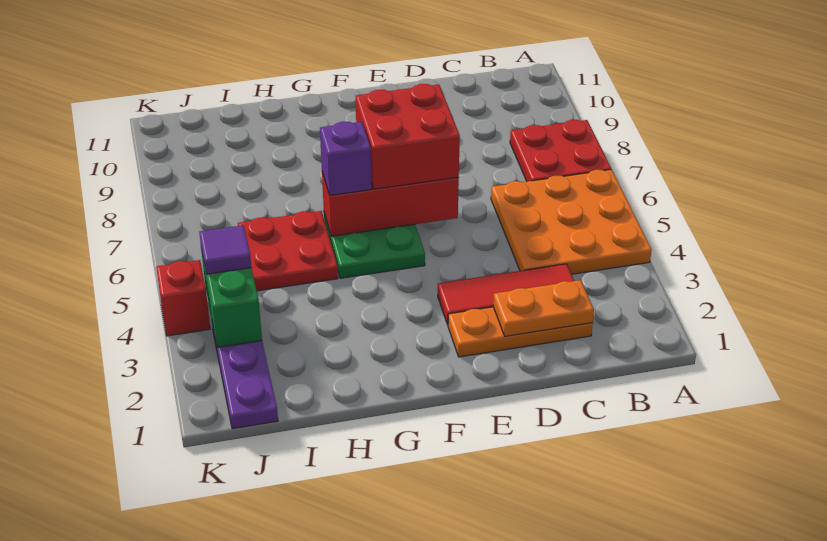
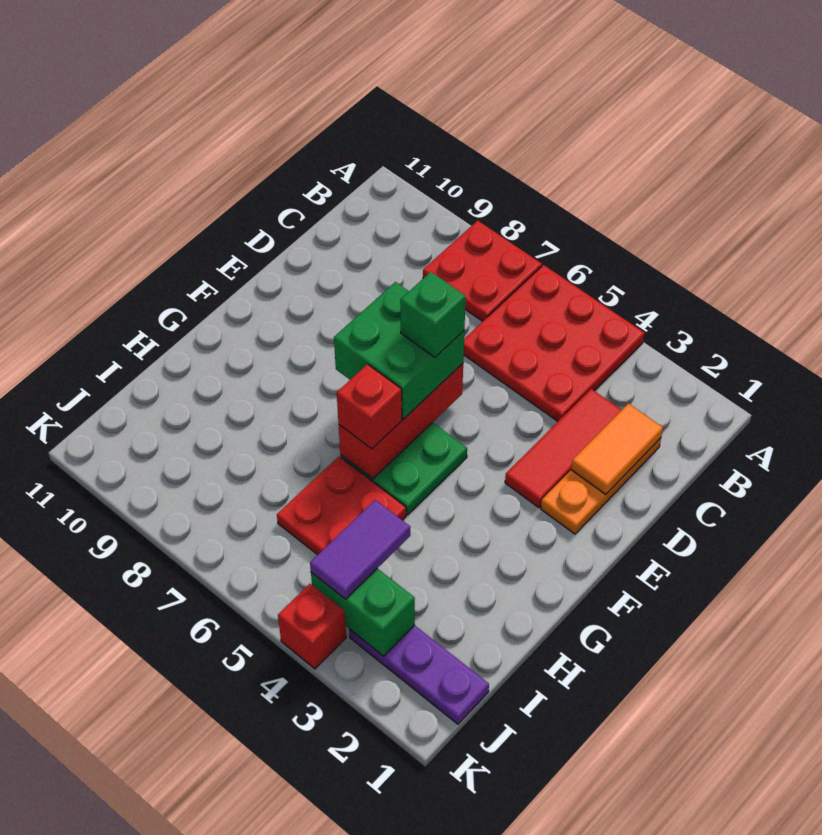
orange plate A4:C6 level 1 -> red plate A4:C6 level 1
orange plate C2:D2 level 2 -> orange tile C2:D2 level 2
red brick E6:F7 level 3 -> green brick E6:F7 level 3
none -> green brick E6 level 4
purple brick G6 level 3 -> red brick G6 level 3
purple tile J4 level 3 -> purple tile I4:J4 level 3

